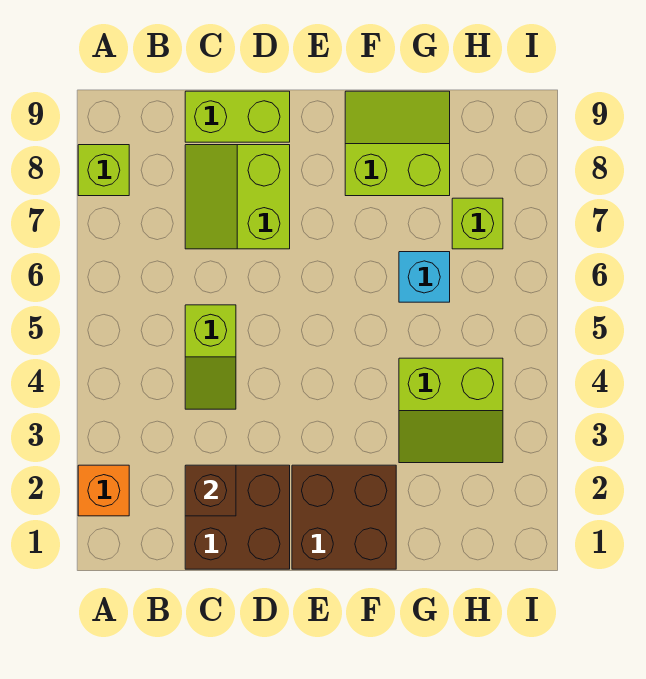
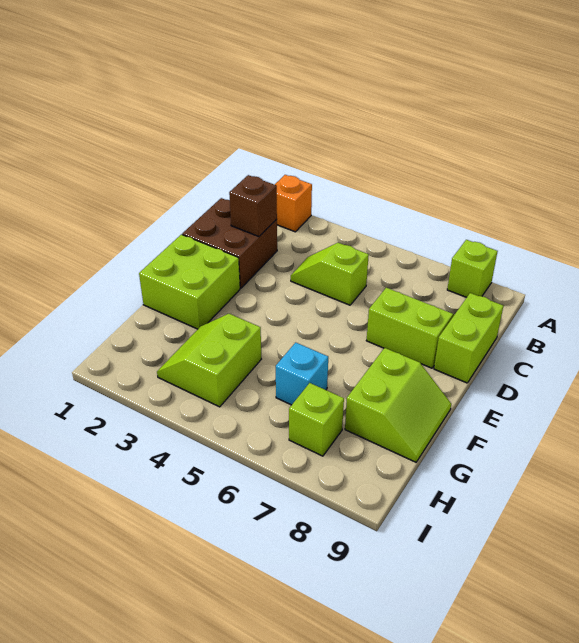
brown brick E1:F2 level 1 -> lime brick E1:F2 level 1

